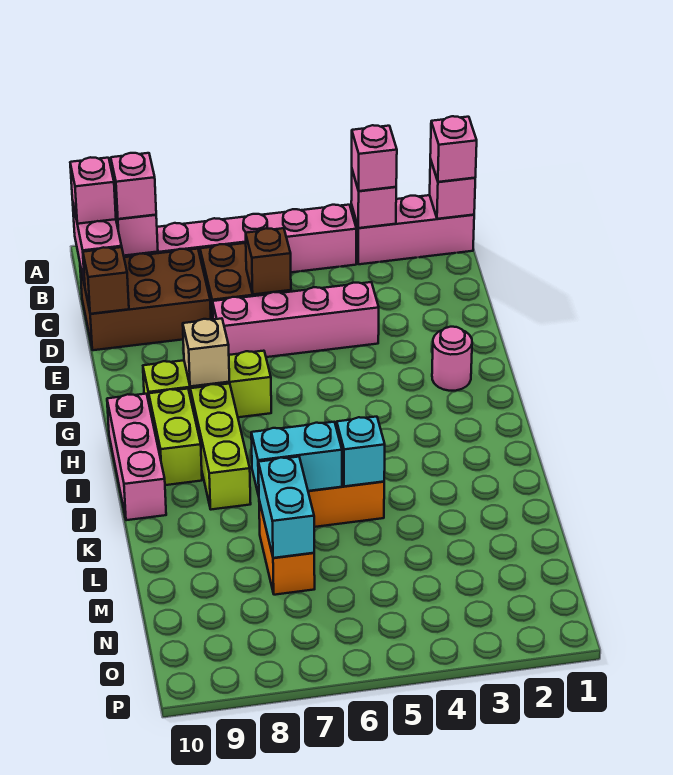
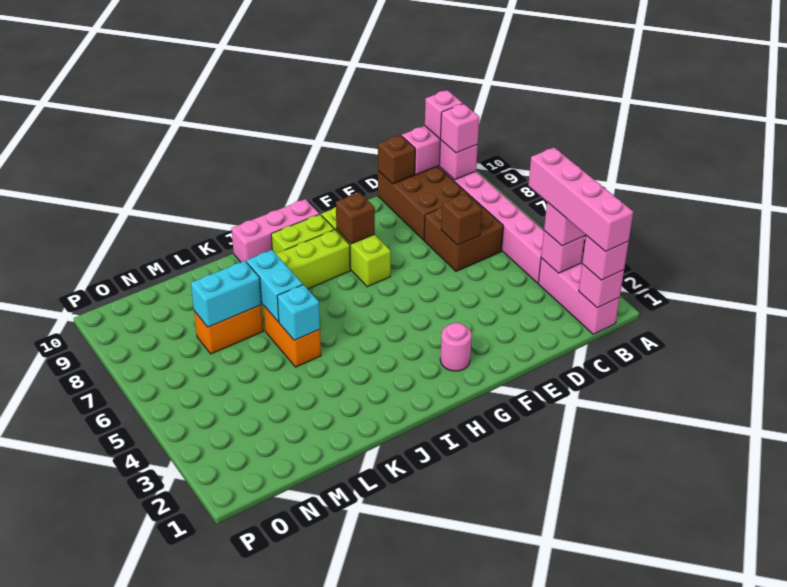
pink brick E4:E7 level 1 -> pink brick B1:B4 level 4
tan brick G8 level 2 -> brown brick G8 level 2

